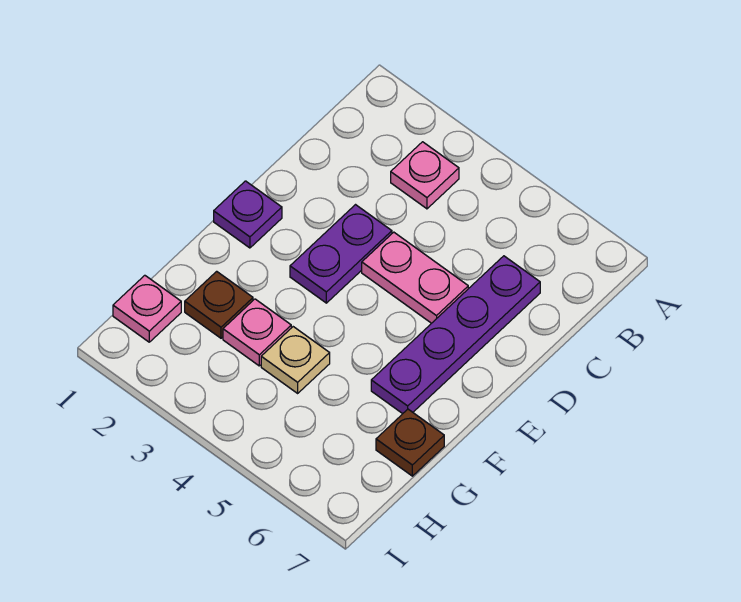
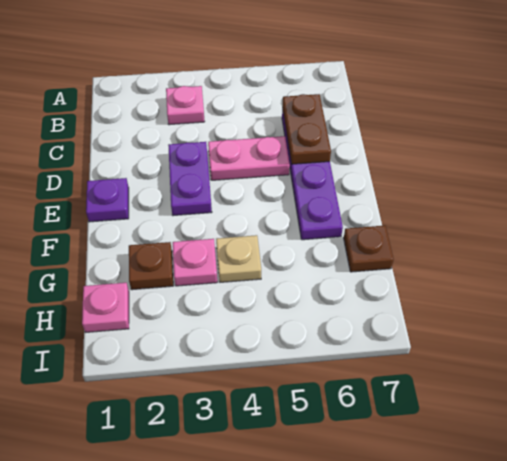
none -> brown plate C6:D6 level 2

